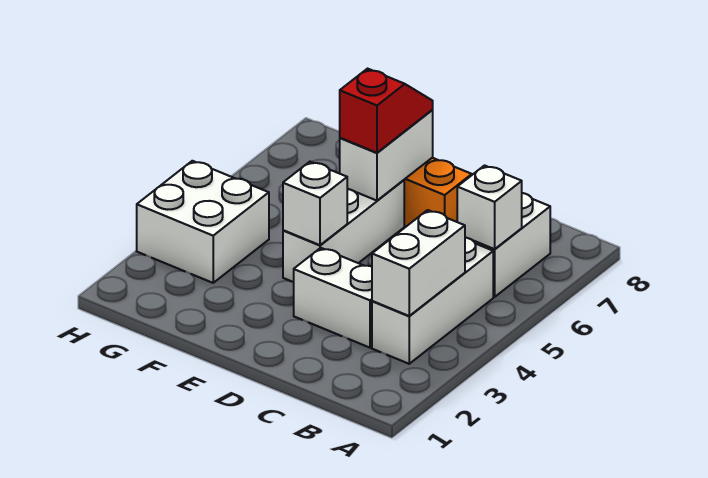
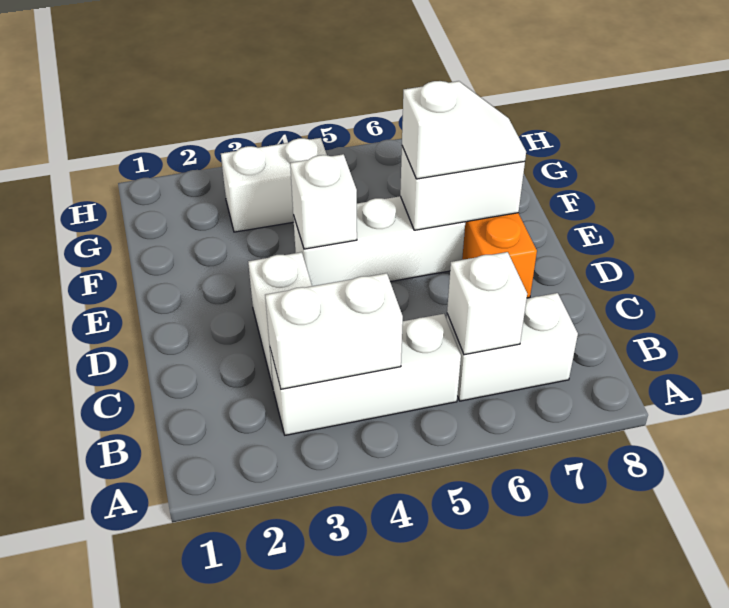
red slope E6:E7 level 3 top 6 -> white slope E6:E7 level 3 top 6
white brick G3:H4 level 1 -> white brick G3:G4 level 1

